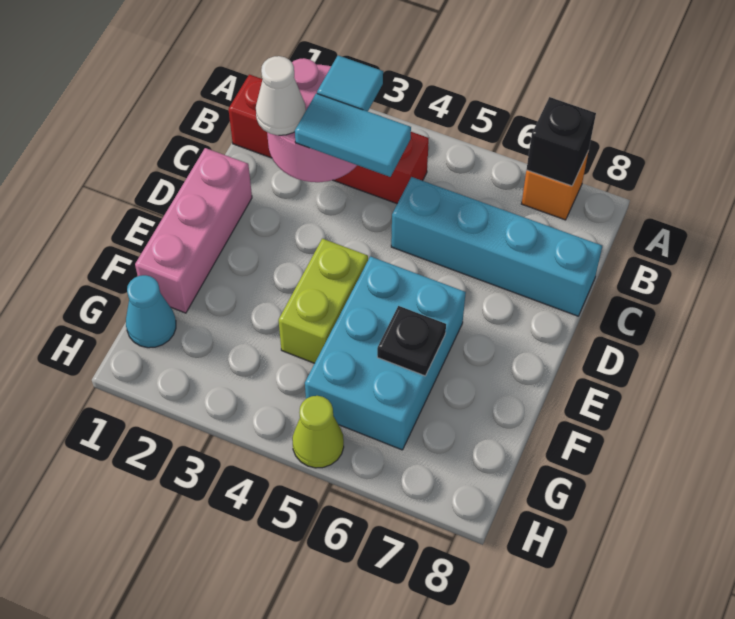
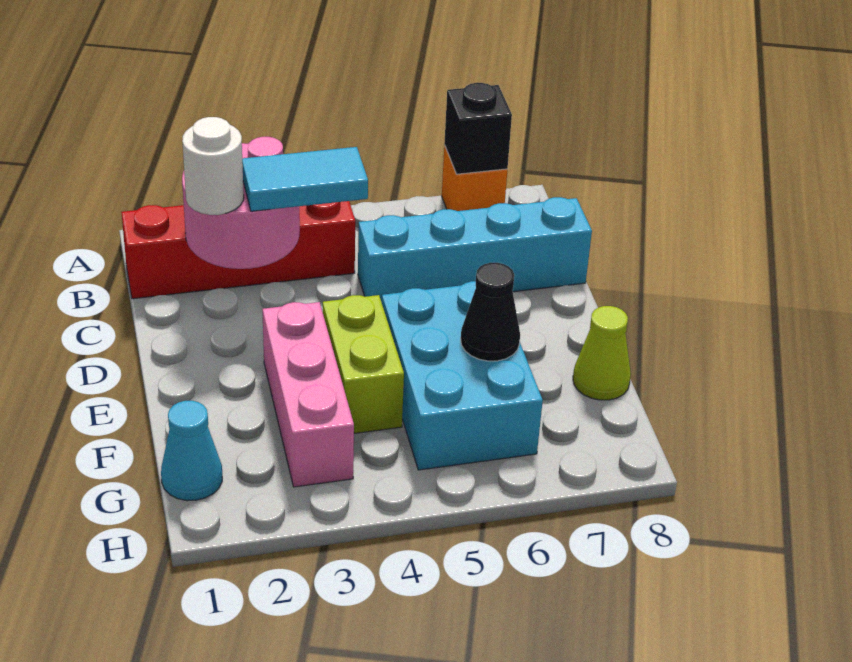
cyan tile B3 level 3 -> none
white cone C2 level 3 -> white round brick C2 level 3
pink brick D1:F1 level 1 -> pink brick E3:G3 level 1
black plate F6 level 2 -> black cone F6 level 2
lime cone H5 level 1 -> lime cone F8 level 1

